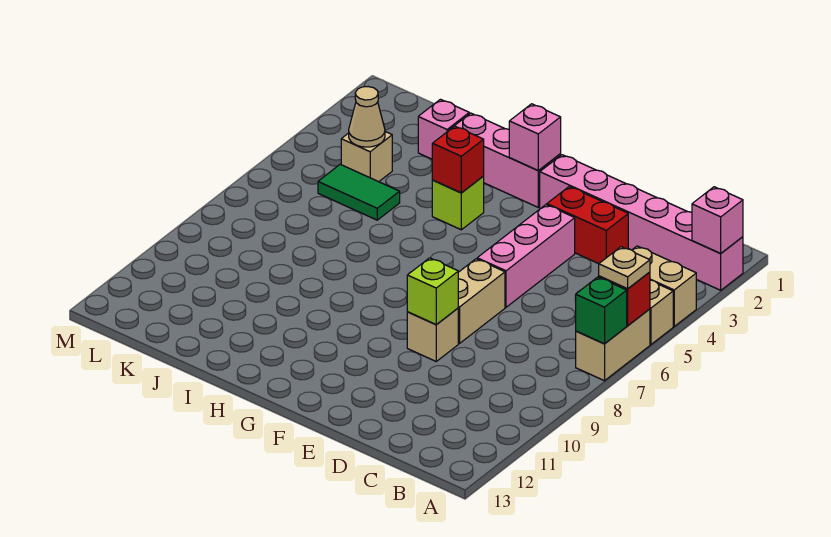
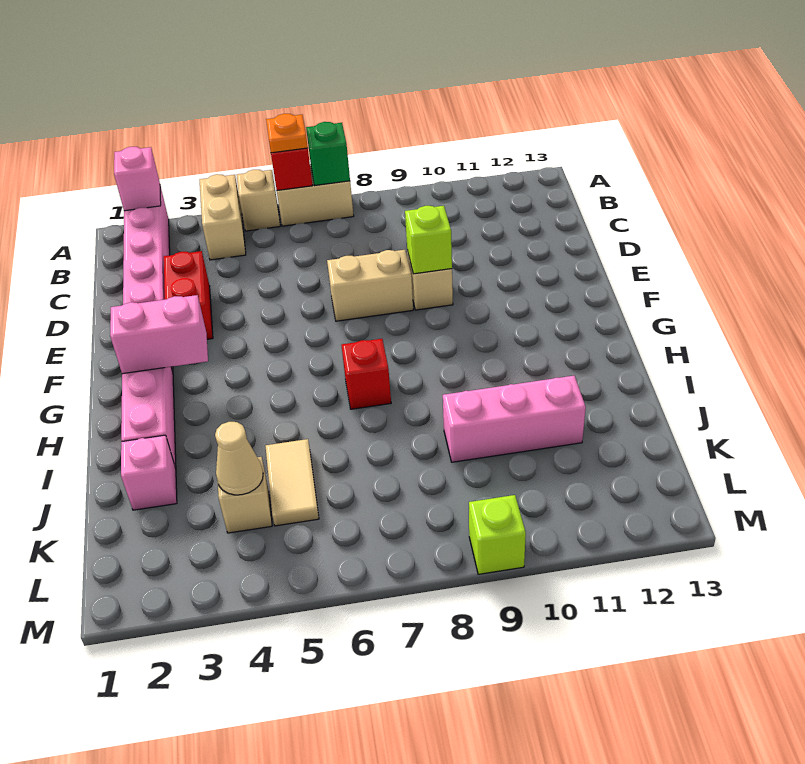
tan plate A6 level 3 -> orange plate A6 level 3
pink brick E4:E6 level 1 -> pink brick J9:J11 level 1
pink brick G2 level 2 -> pink brick G2:G3 level 2
lime brick H4 level 1 -> lime brick M9 level 1
red brick H4 level 2 -> red brick H7 level 1
green tile J5:K5 level 1 -> tan tile J5:K5 level 1

